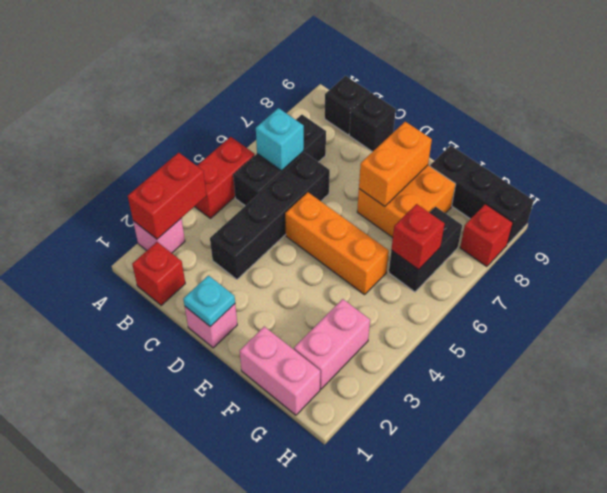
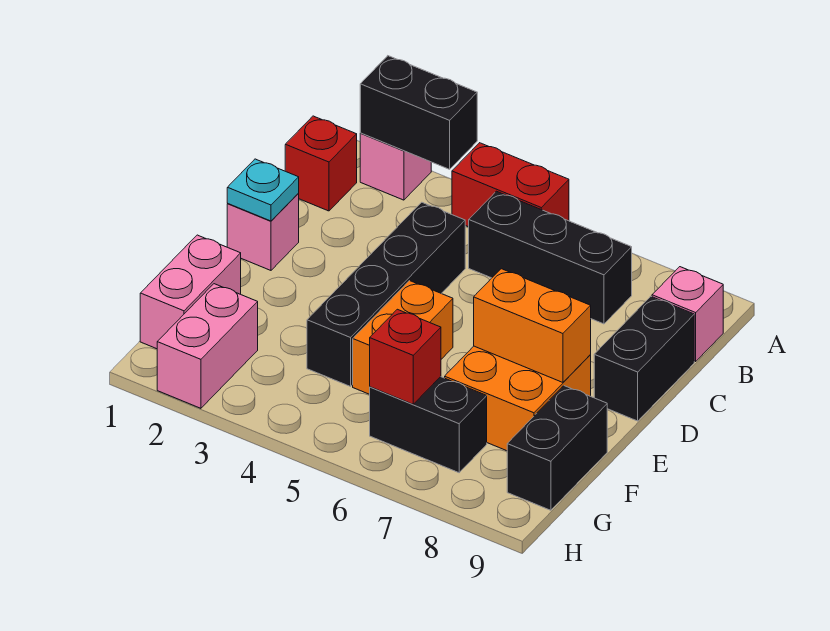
red brick A2:A3 level 2 -> black brick A2:A3 level 2
cyan brick B6 level 2 -> none
black brick B9 level 1 -> pink brick B9 level 1
black brick C3:C6 level 1 -> black brick C4:F4 level 1
black brick C9 level 1 -> black brick C9:D9 level 1
orange brick D5:F5 level 1 -> orange brick E5:F5 level 1
black brick F9:H9 level 1 -> black brick F9:G9 level 1
pink brick G2:G3 level 1 -> pink brick G2:H2 level 1
red brick H8 level 1 -> none

